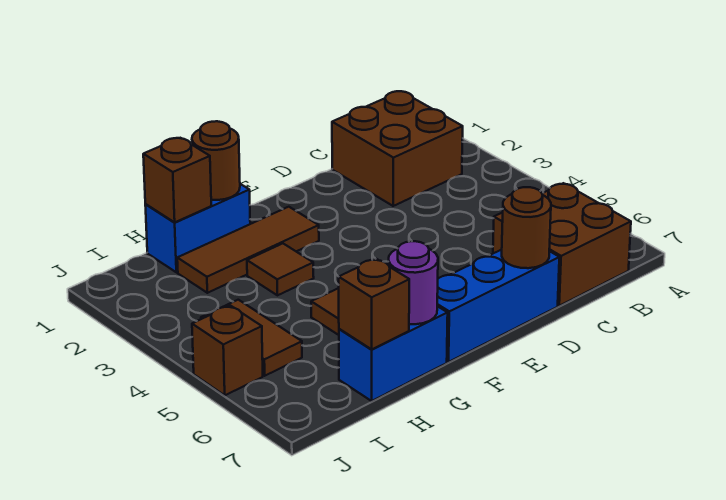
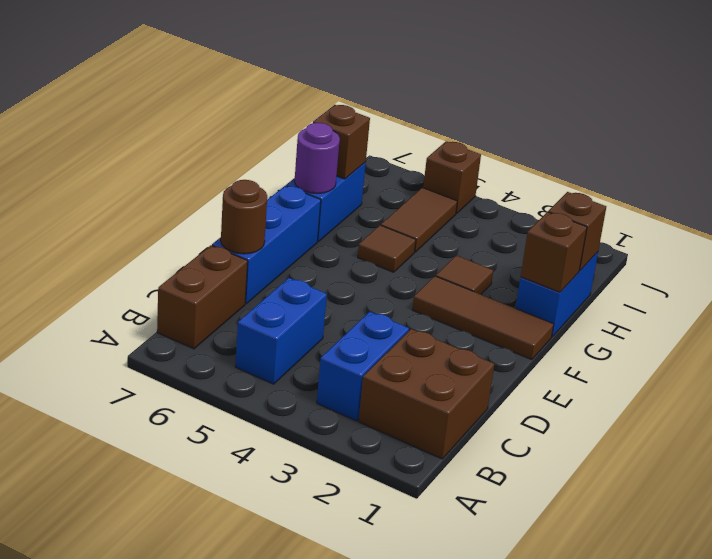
none -> blue brick B3:C3 level 1
none -> blue brick B5:C5 level 1
brown brick B6:C7 level 1 -> brown brick B7:C7 level 1
brown tile F2:H2 level 1 -> brown tile F1:F3 level 1
brown round brick G1 level 2 -> brown brick G1 level 2
brown tile I4:I5 level 1 -> brown tile H5:I5 level 1

